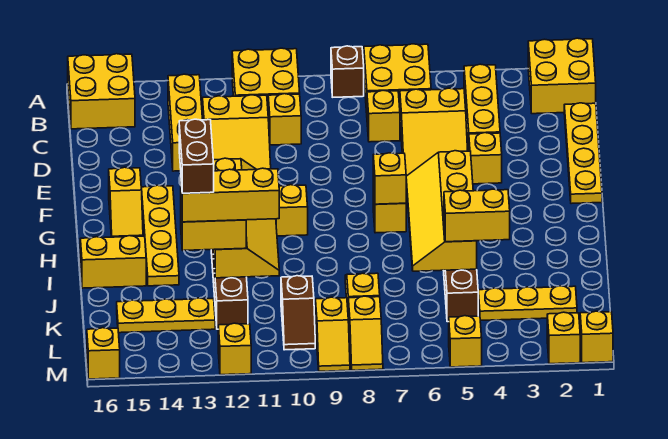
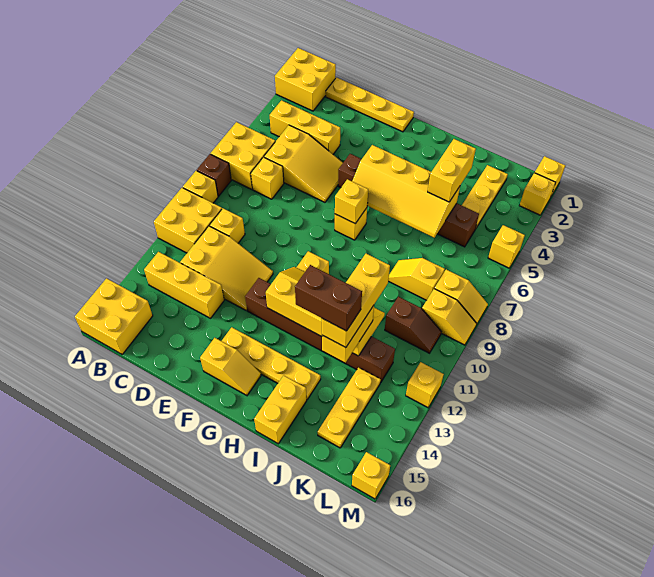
yellow brick E4 level 1 -> yellow brick A9 level 1

